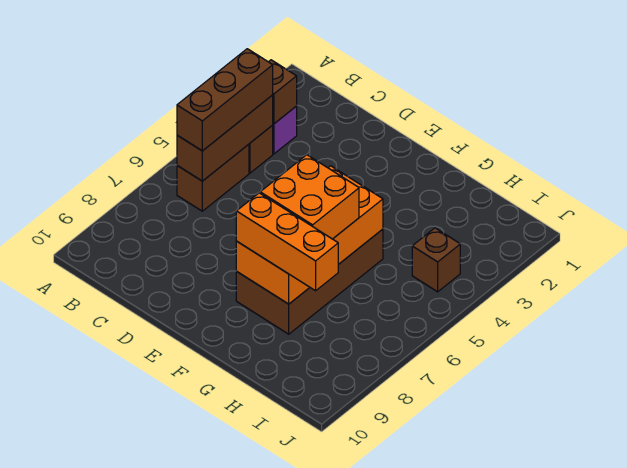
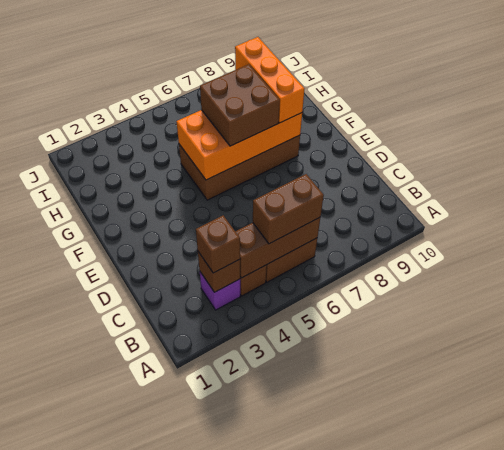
brown brick B4:B6 level 3 -> brown brick B5:B6 level 3
orange brick F6:G7 level 3 -> brown brick F6:G7 level 3
brown brick I4 level 1 -> brown brick B3 level 3

